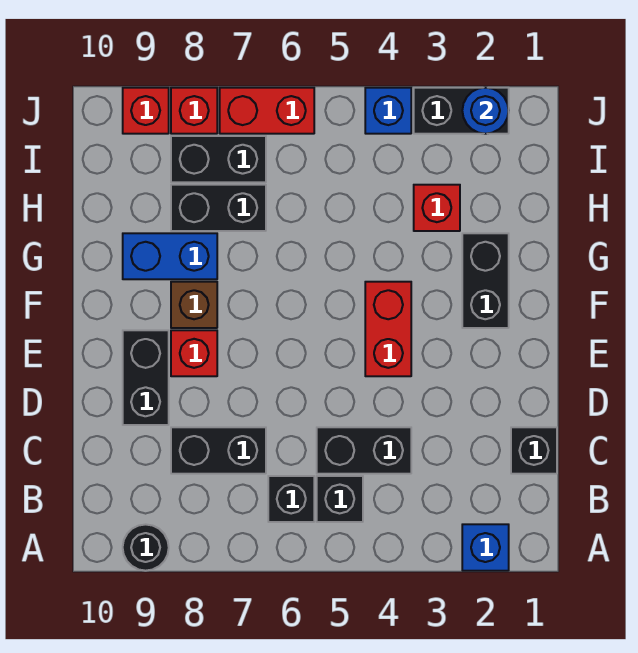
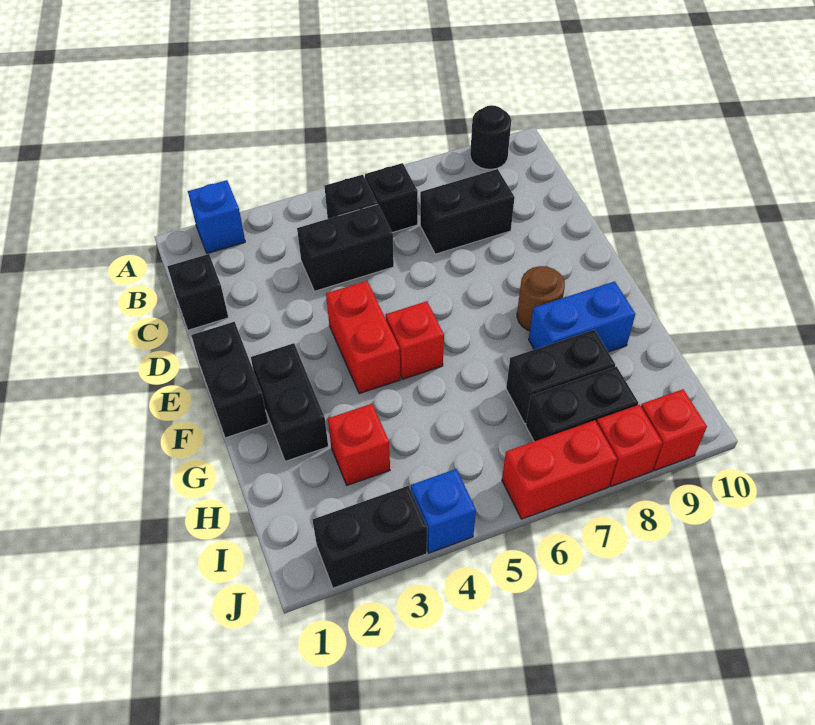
black brick D9:E9 level 1 -> black brick E1:F1 level 1
red brick E8 level 1 -> red brick F5 level 1
brown brick F8 level 1 -> brown round brick F8 level 1
blue round brick J2 level 2 -> none

